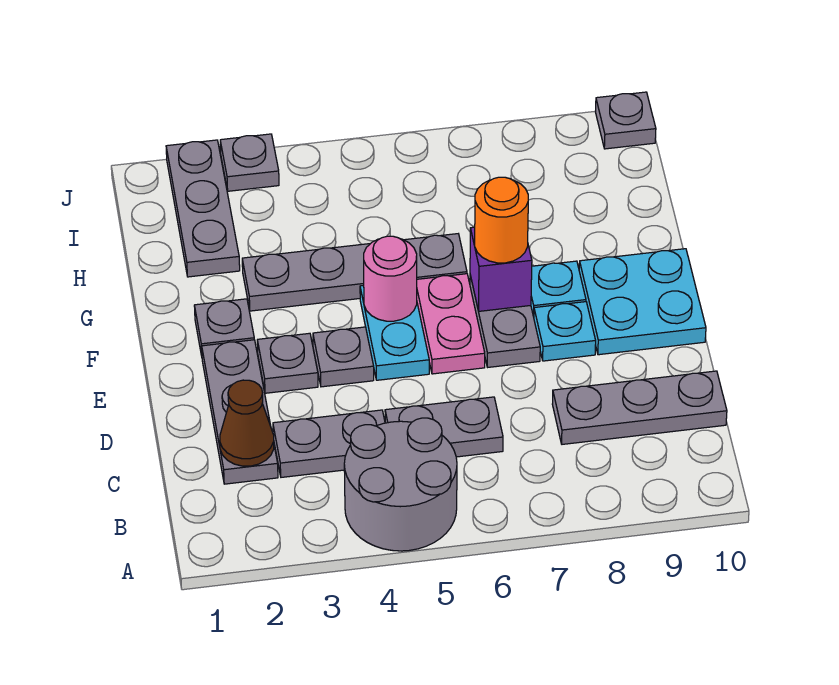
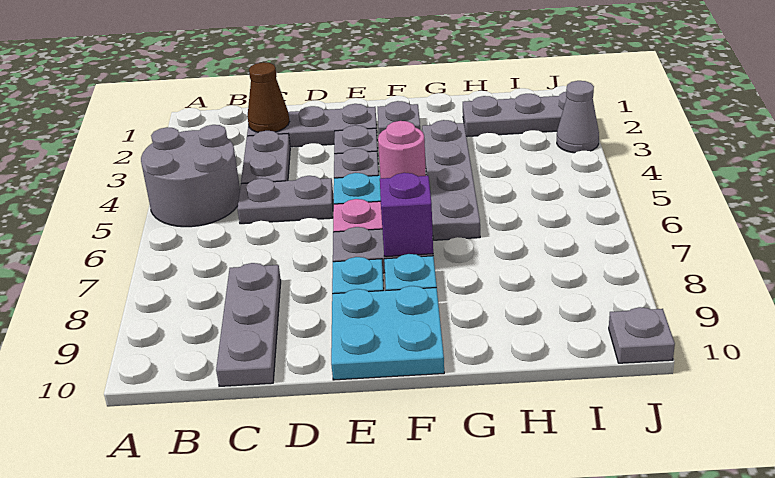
grey plate C5:C6 level 1 -> grey plate C5:D5 level 1
orange round brick F7 level 3 -> none
grey plate J3 level 1 -> grey cone J3 level 1

